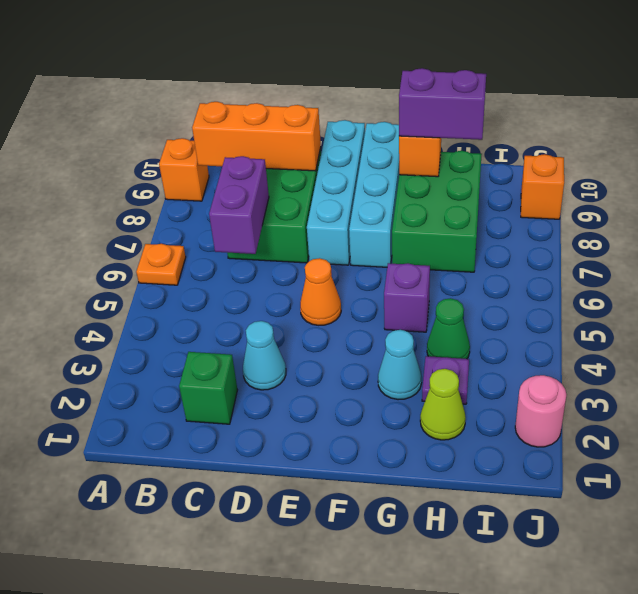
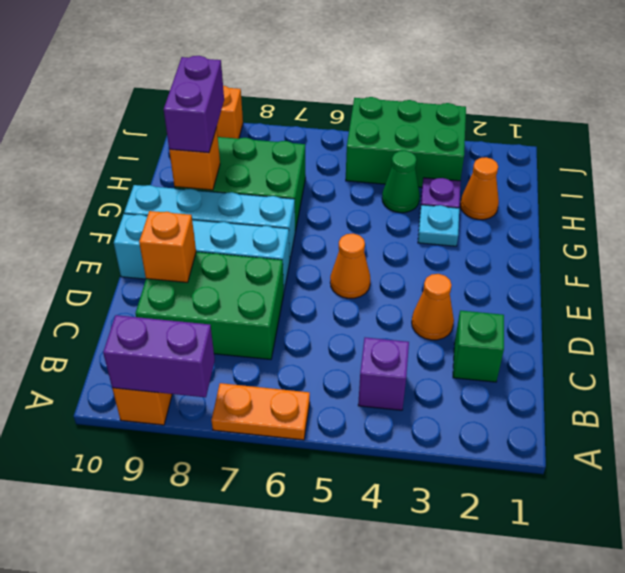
orange plate A6 level 1 -> orange plate A6:A7 level 1
orange brick B9:D9 level 2 -> orange brick D9 level 2
purple brick C6:C7 level 2 -> purple brick A8:A9 level 2
cyan cone D3 level 1 -> orange cone D3 level 1
cyan cone G3 level 1 -> cyan plate G3 level 1
purple brick G5 level 1 -> purple brick B4 level 1
lime cone H2 level 1 -> orange cone H2 level 1
none -> green brick I3:J5 level 1
pink round brick J2 level 1 -> none

